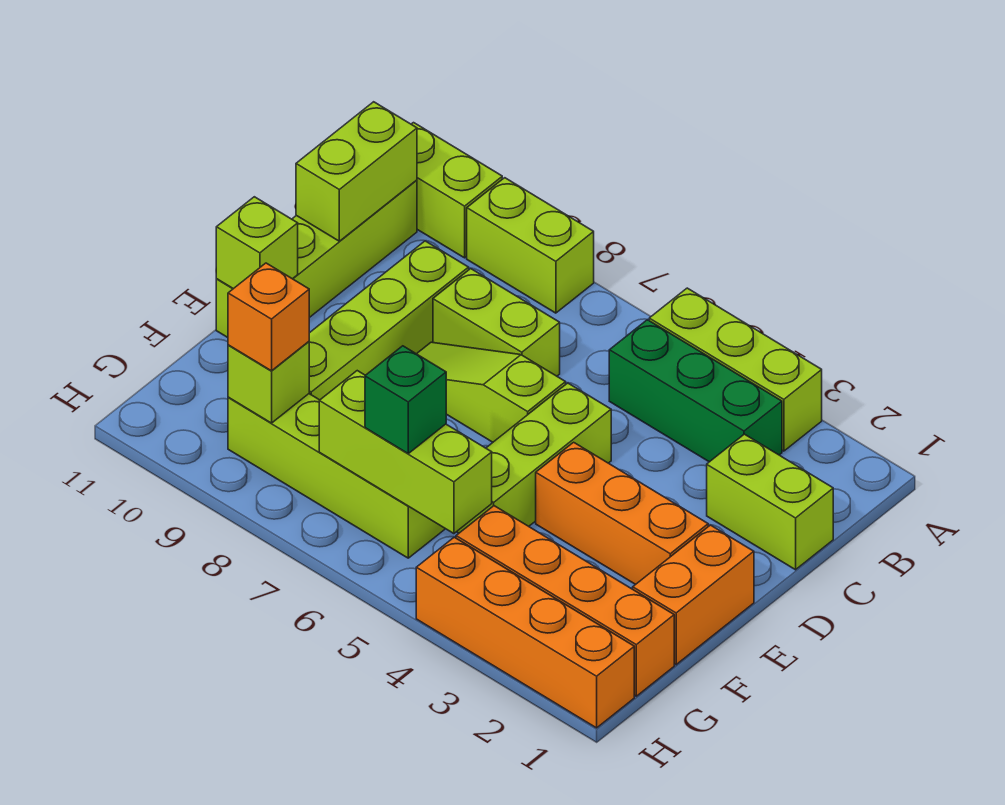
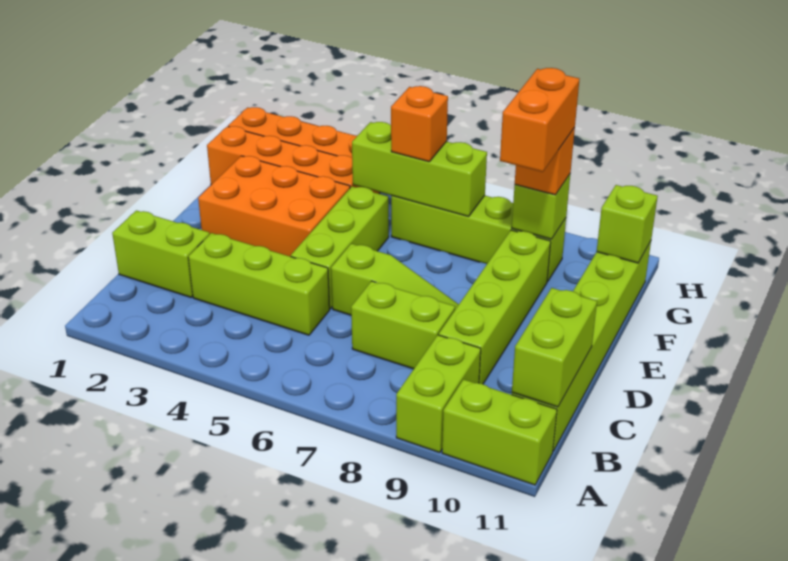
lime brick A3:A5 level 1 -> lime brick C3:C5 level 1
lime brick A8:A9 level 1 -> lime brick A9:B9 level 1
green brick B3:B5 level 1 -> none
lime brick B11:E11 level 1 -> lime brick B11:G11 level 1
orange brick E1:F1 level 1 -> orange brick F9:G9 level 4
orange brick E2:E4 level 1 -> orange brick E2:F4 level 1
lime brick E11 level 2 -> lime brick G11 level 2
green brick G6 level 3 -> orange brick G6 level 3

